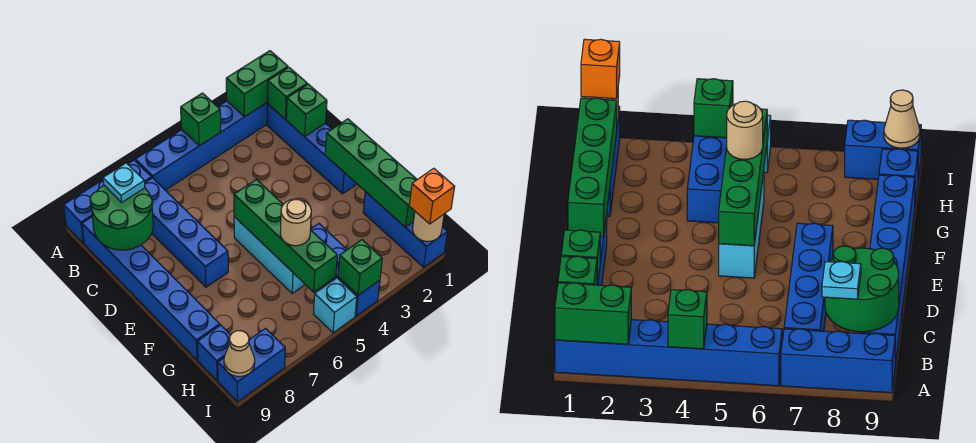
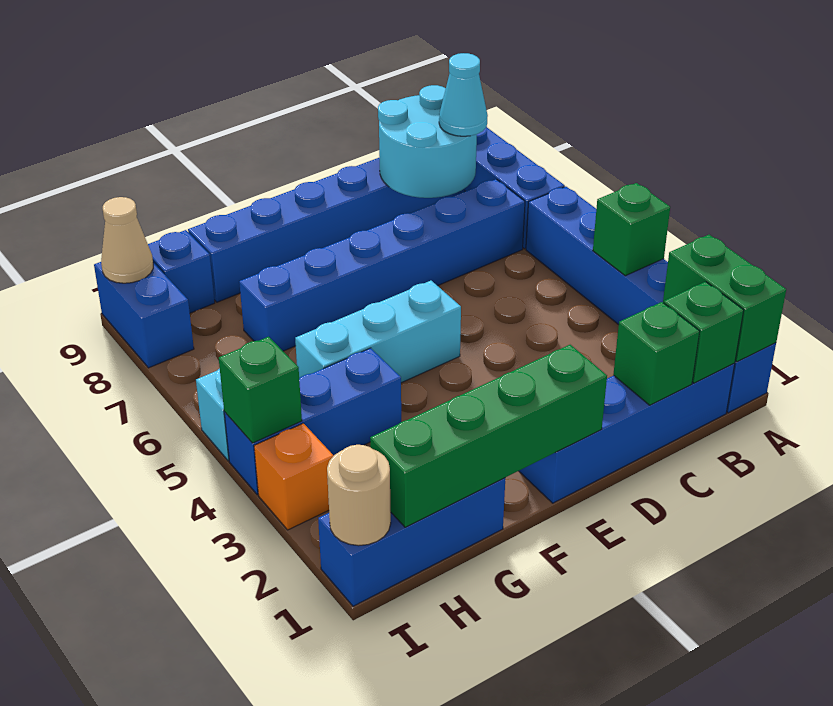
blue brick B7:E7 level 1 -> blue brick B7:G7 level 1
green round brick B8:C9 level 2 -> cyan round brick B8:C9 level 2
cyan plate B8 level 3 -> cyan cone B8 level 3
green brick E5:H5 level 2 -> none
tan round brick G5 level 3 -> none
orange brick I1 level 3 -> orange brick I3 level 1

